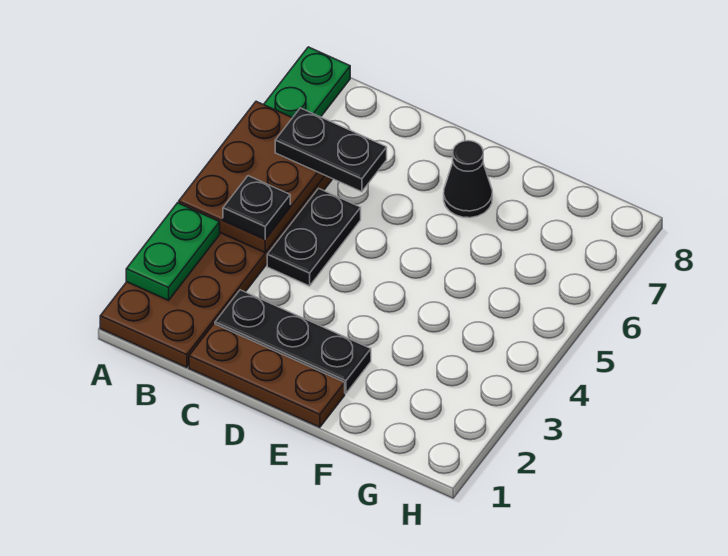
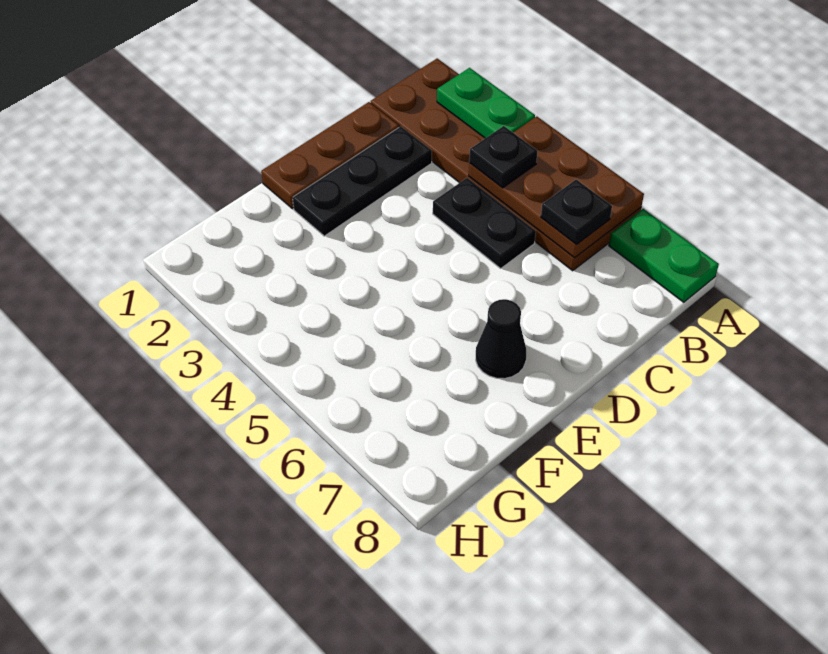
black plate B6:C6 level 3 -> black plate B6 level 3

